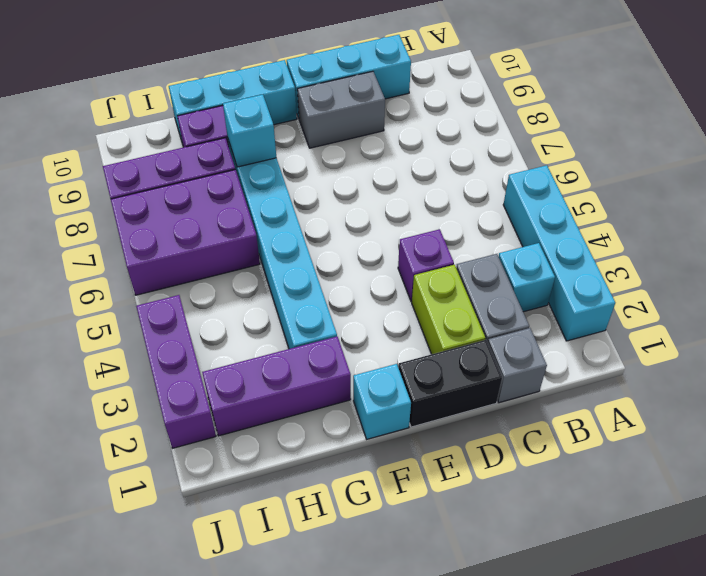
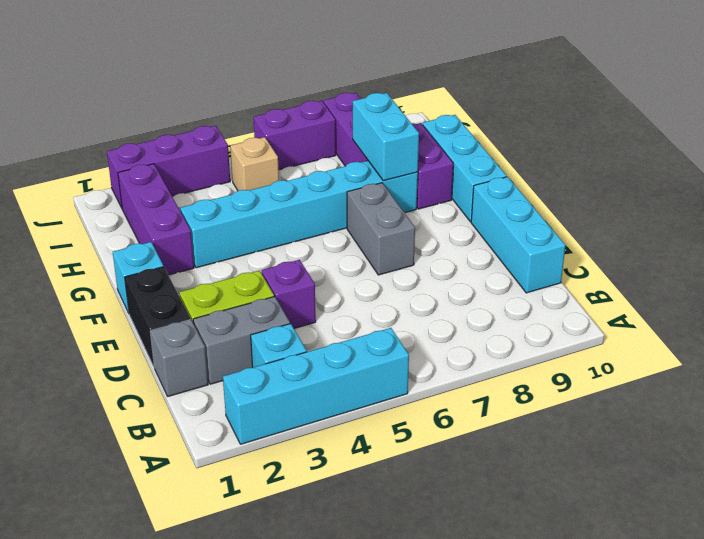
grey brick D9:E9 level 1 -> grey brick E7:F7 level 1
cyan brick G8 level 2 -> cyan brick G8:H8 level 2
purple brick H6:J7 level 1 -> purple brick J6:J7 level 1
none -> tan brick I5 level 1

